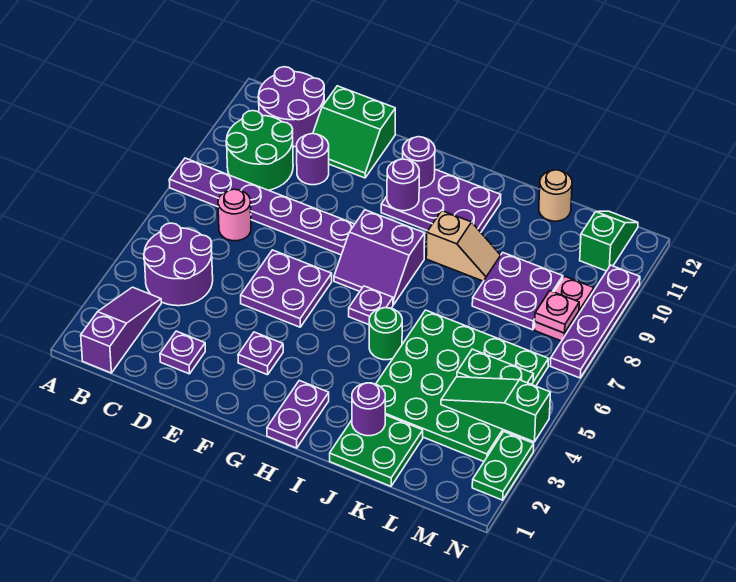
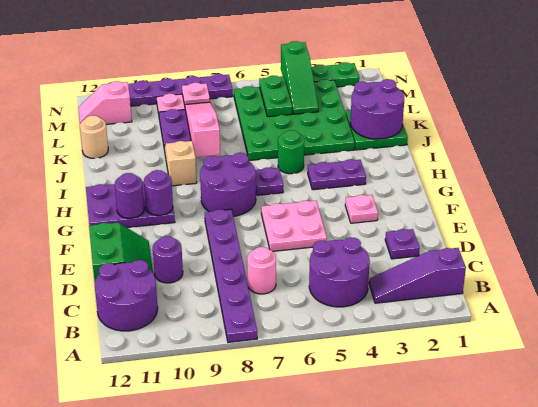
green round brick B9:C10 level 1 -> none
purple plate E5:F6 level 1 -> pink plate E5:F6 level 1
purple plate F3 level 1 -> pink plate F3 level 1
purple slope G7:H8 level 1 top 8 -> purple round brick G7:H8 level 1
purple plate G10:I11 level 1 -> purple plate G10:H12 level 1
purple plate H1:H2 level 1 -> purple plate H3:H4 level 1
purple round brick J2 level 2 -> purple round brick J1:K2 level 2
none -> pink slope J8:L8 level 2 top J
green slope M11:M12 level 1 top 11 -> pink slope M11:M12 level 1 top 11

